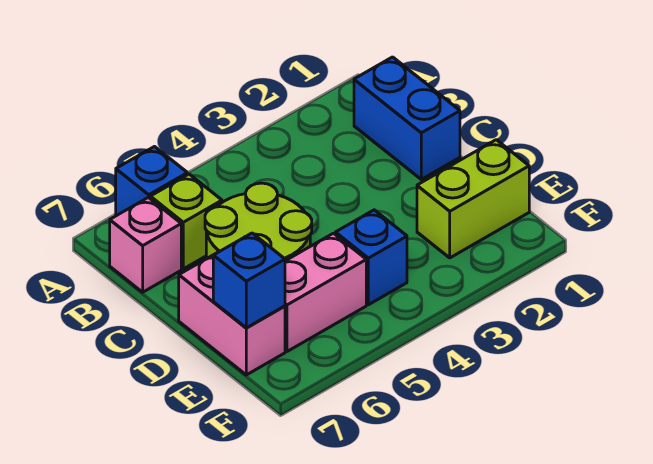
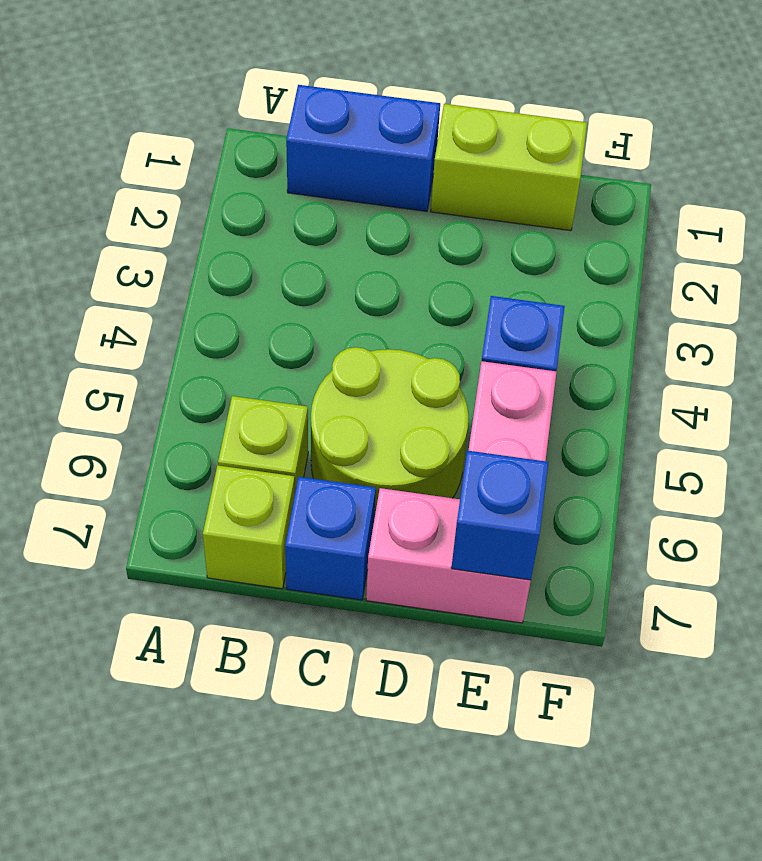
blue brick A6 level 1 -> blue brick C7 level 1
pink brick B7 level 1 -> lime brick B7 level 1
lime brick E1:E2 level 1 -> lime brick D1:E1 level 1

